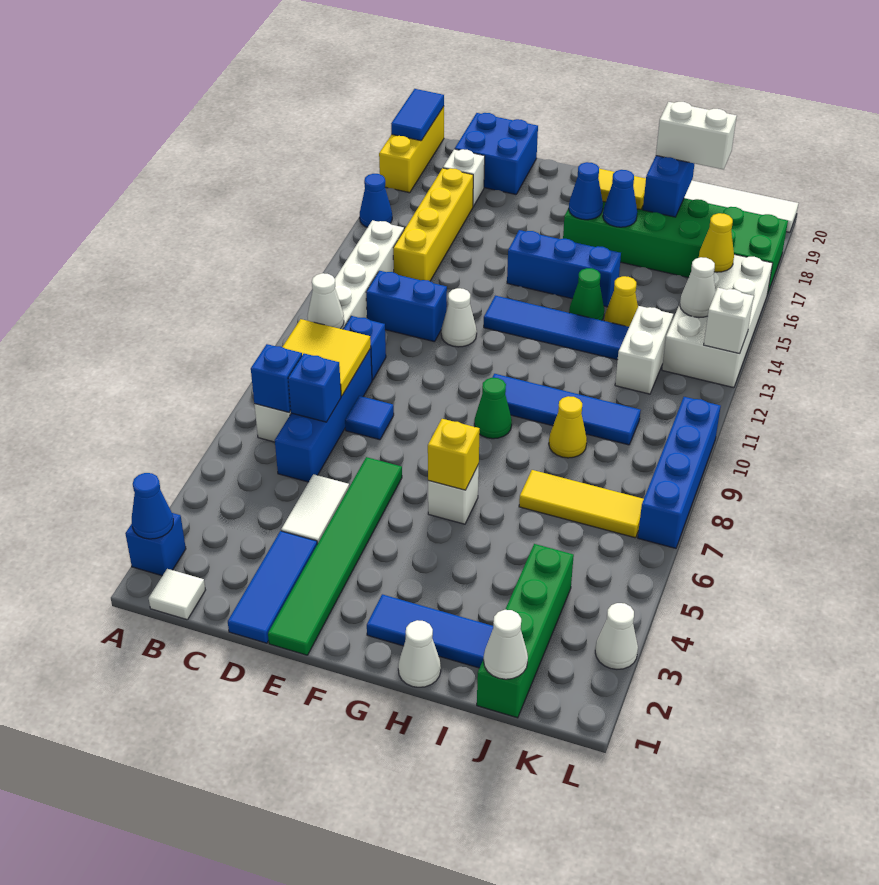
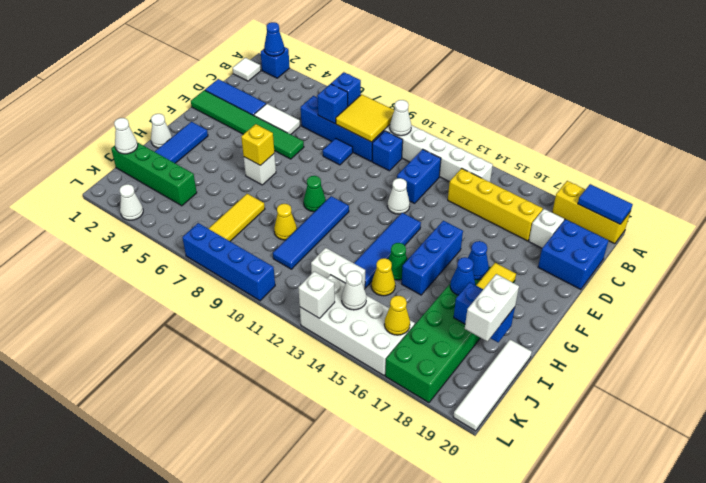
blue cone A16 level 1 -> none

